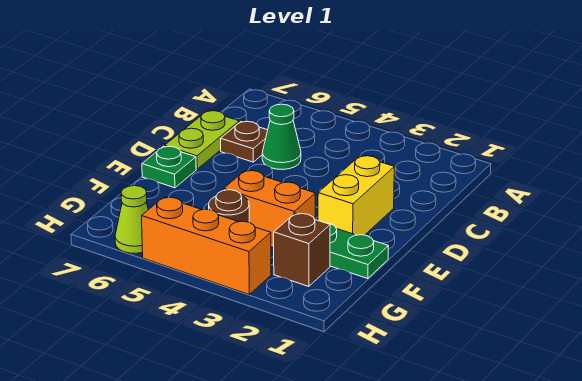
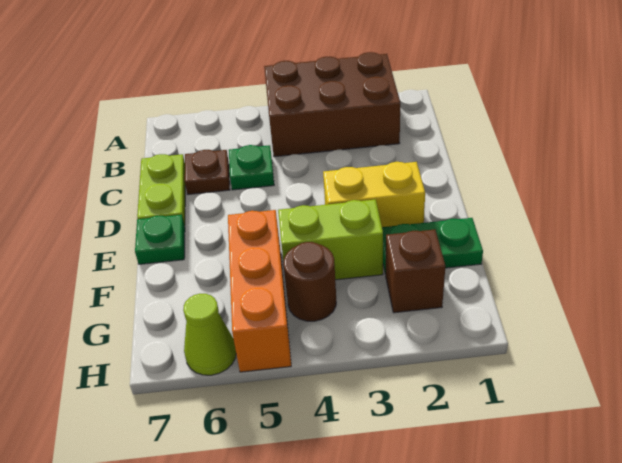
none -> brown brick A2:B4 level 1
green cone C5 level 1 -> green plate C5 level 1
yellow brick D2:E2 level 1 -> yellow brick E2:E3 level 1
orange brick F3:F4 level 1 -> lime brick F3:F4 level 1
orange brick H3:H5 level 1 -> orange brick F5:H5 level 1

